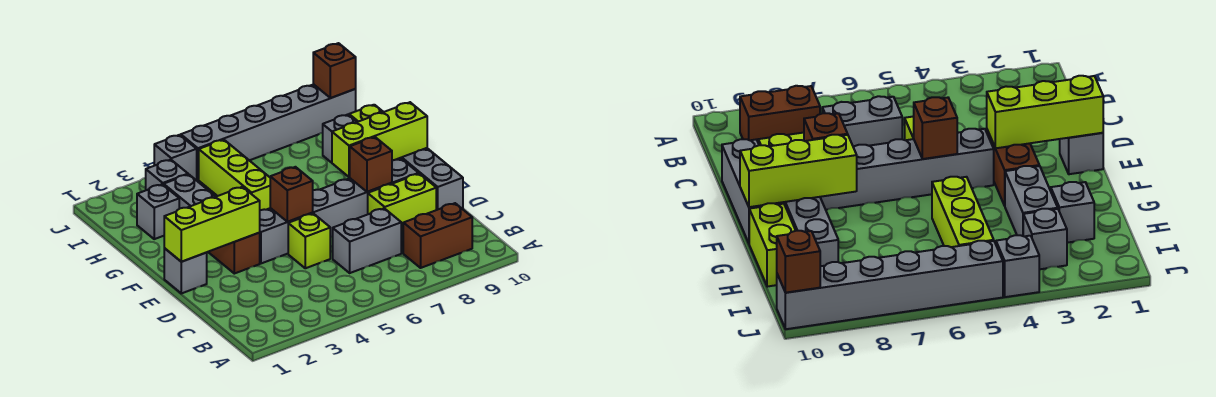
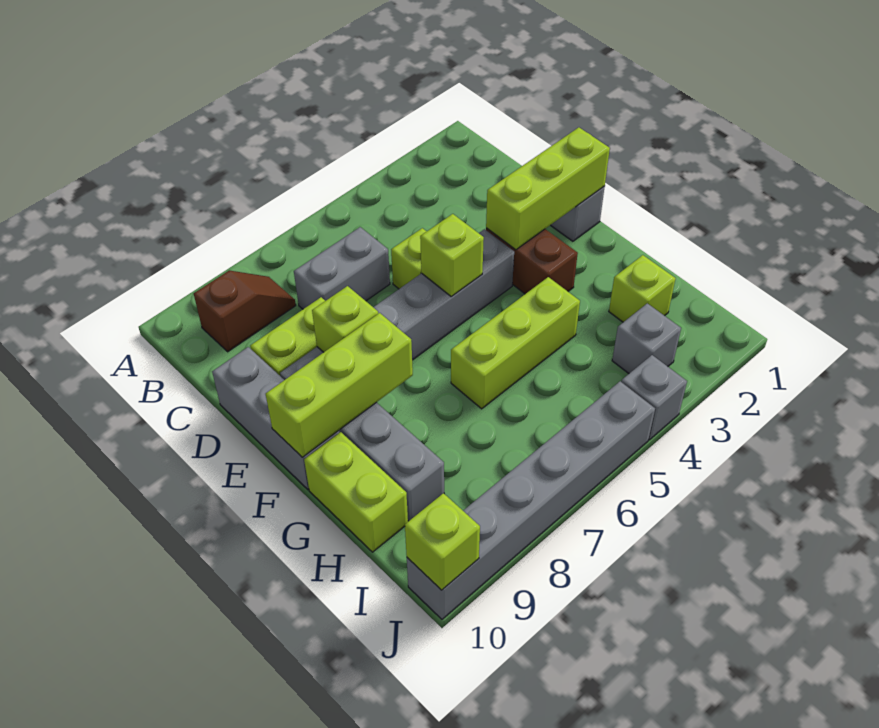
brown brick B8:B9 level 1 -> brown slope B8:B9 level 1 top 9
brown brick E5 level 2 -> lime brick E5 level 2
brown brick E8 level 2 -> lime brick E8 level 2
grey brick G3:H3 level 1 -> none
lime brick G5:I5 level 1 -> lime brick G4:G6 level 1
grey brick H2 level 1 -> lime brick H2 level 1
brown brick J10 level 2 -> lime brick J10 level 2

